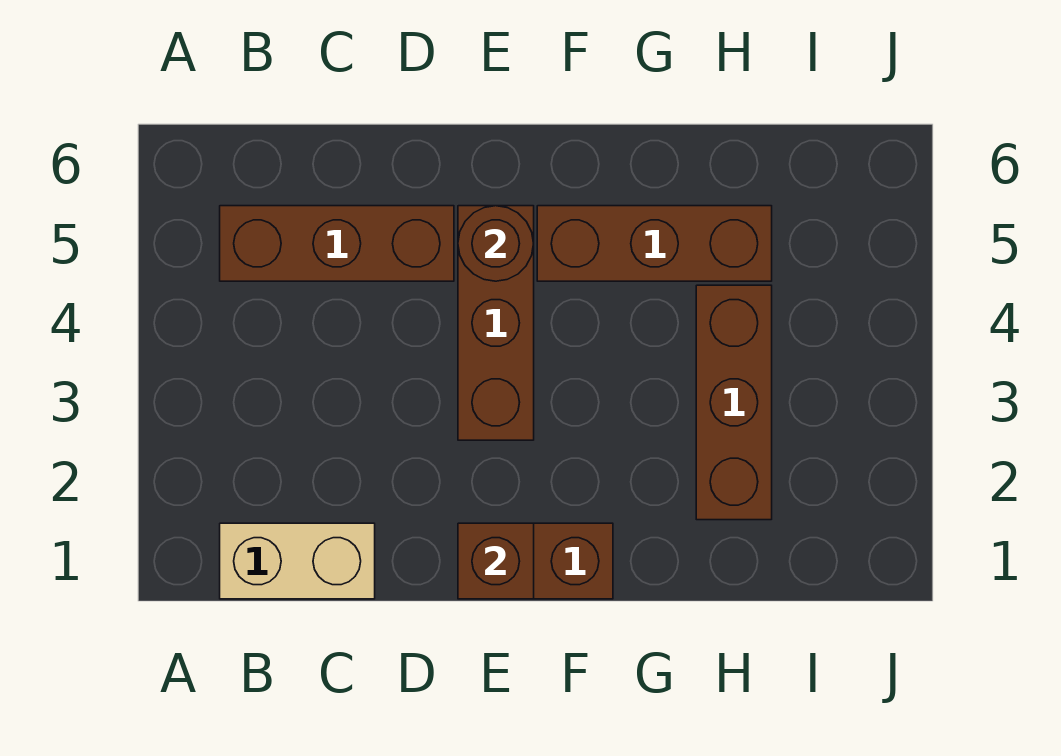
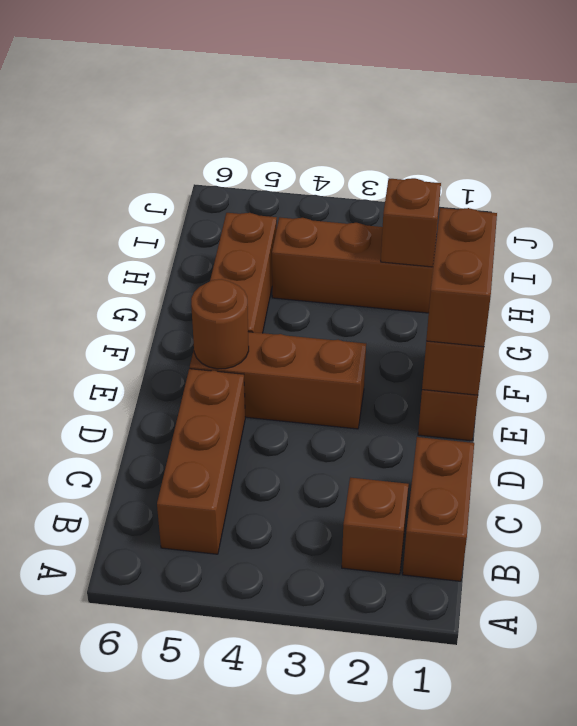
tan brick B1:C1 level 1 -> brown brick B1:C1 level 1
none -> brown brick B2 level 1
none -> brown brick E1:F1 level 3
none -> brown brick H2 level 2

